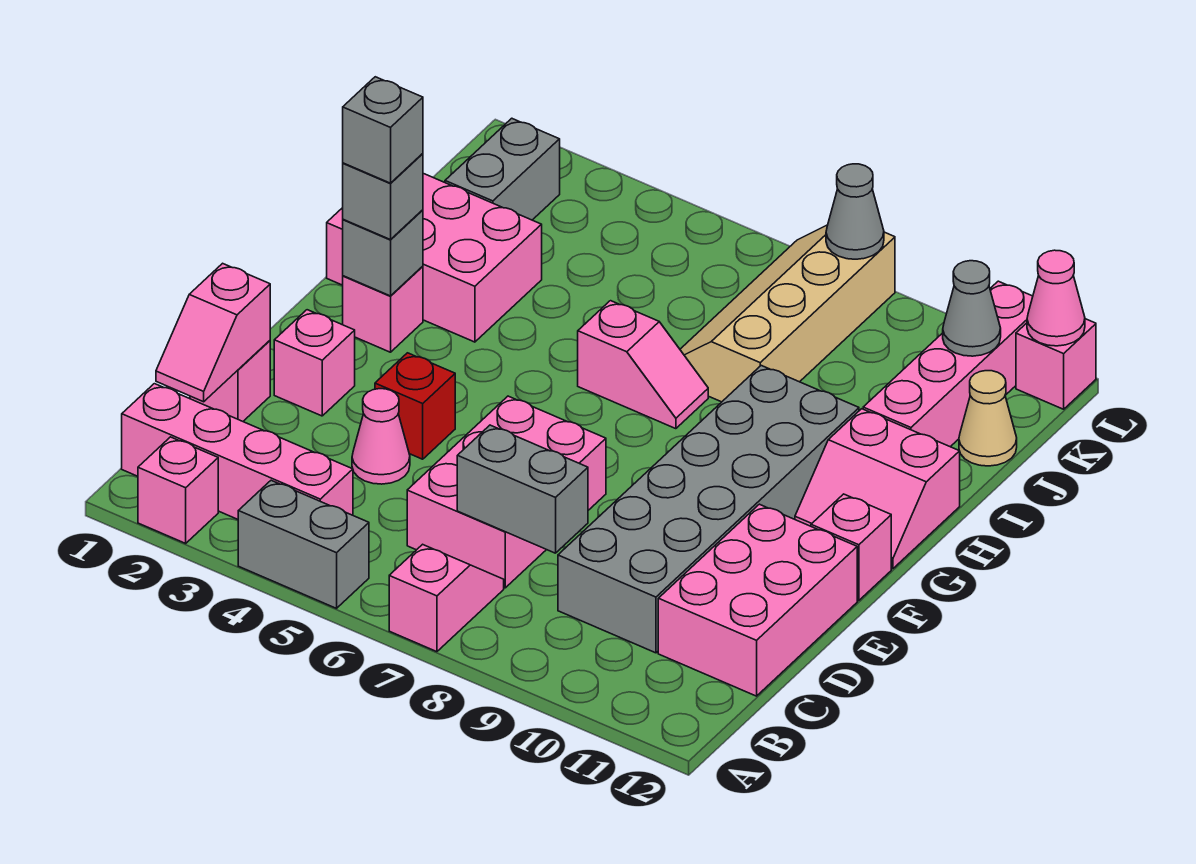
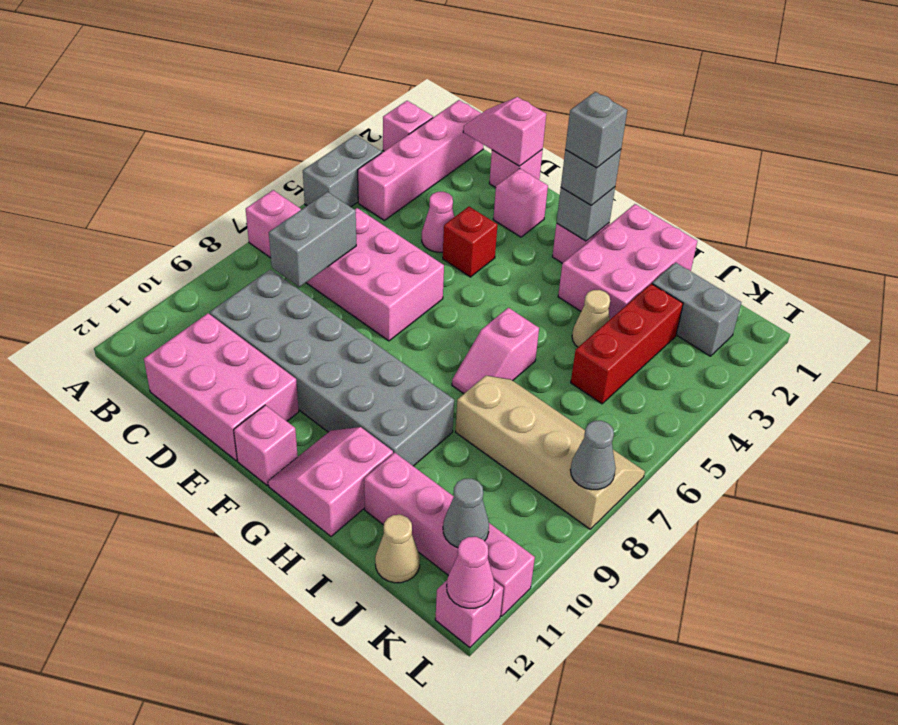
none -> tan cone I4 level 1
none -> red brick J3:J5 level 1

